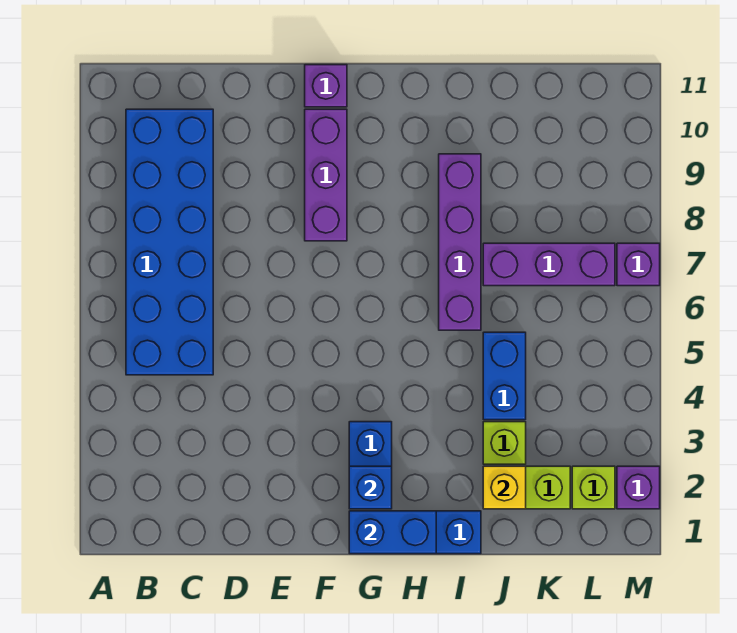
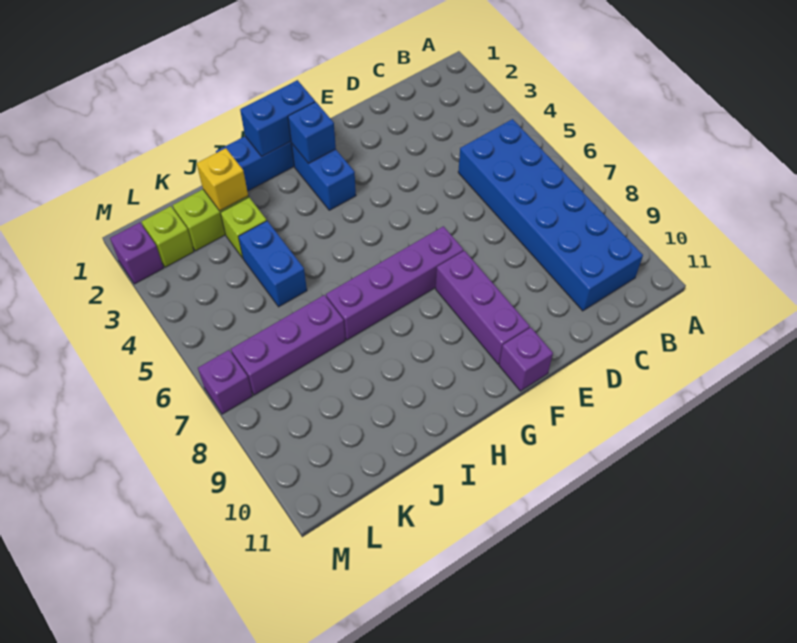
purple brick I6:I9 level 1 -> purple brick F7:I7 level 1

